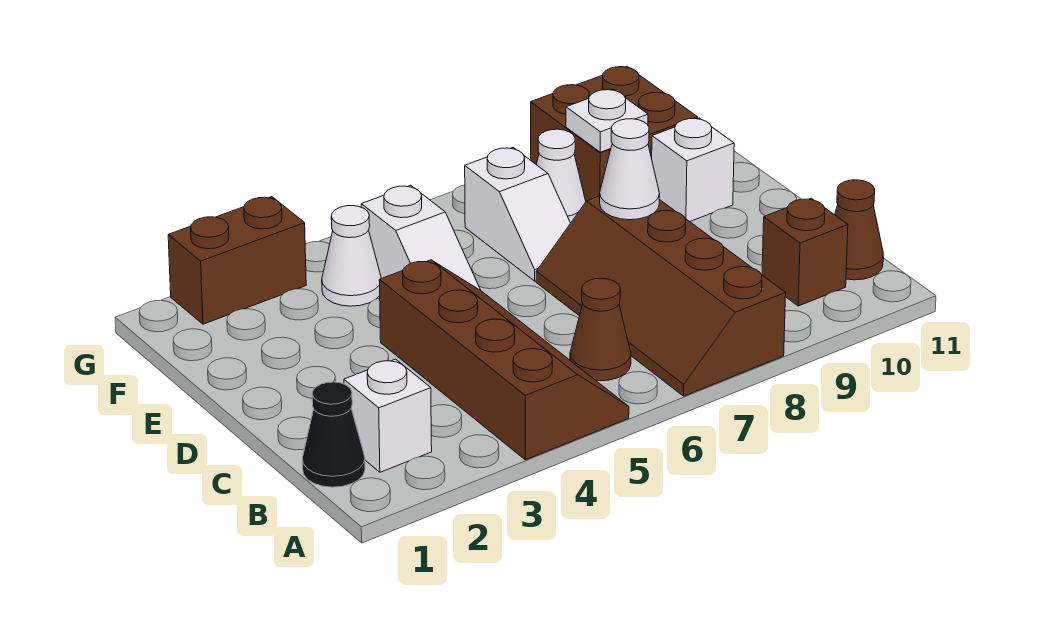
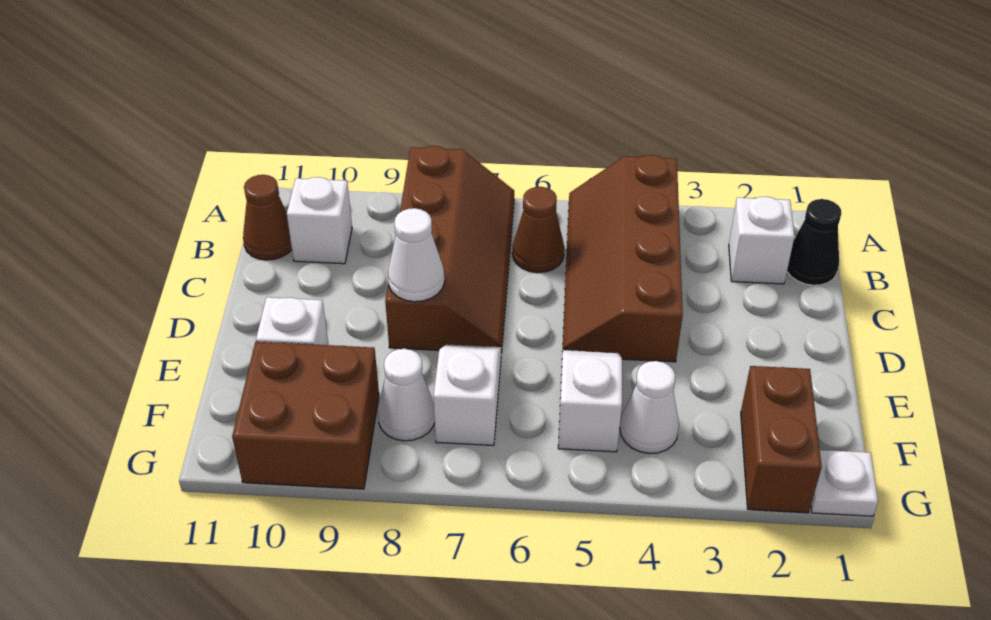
brown brick B10 level 1 -> white brick B10 level 1
white plate F9 level 2 -> white plate G1 level 1
brown brick G2:G3 level 1 -> brown brick F2:G2 level 1

